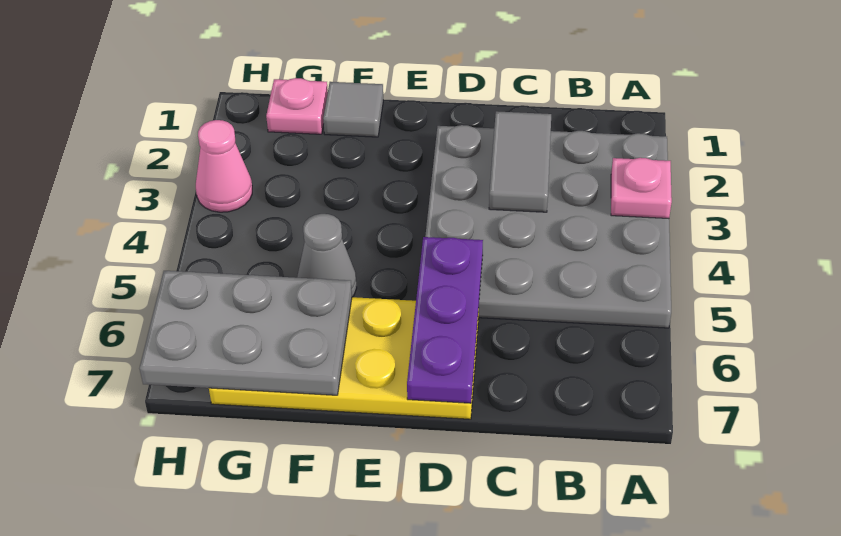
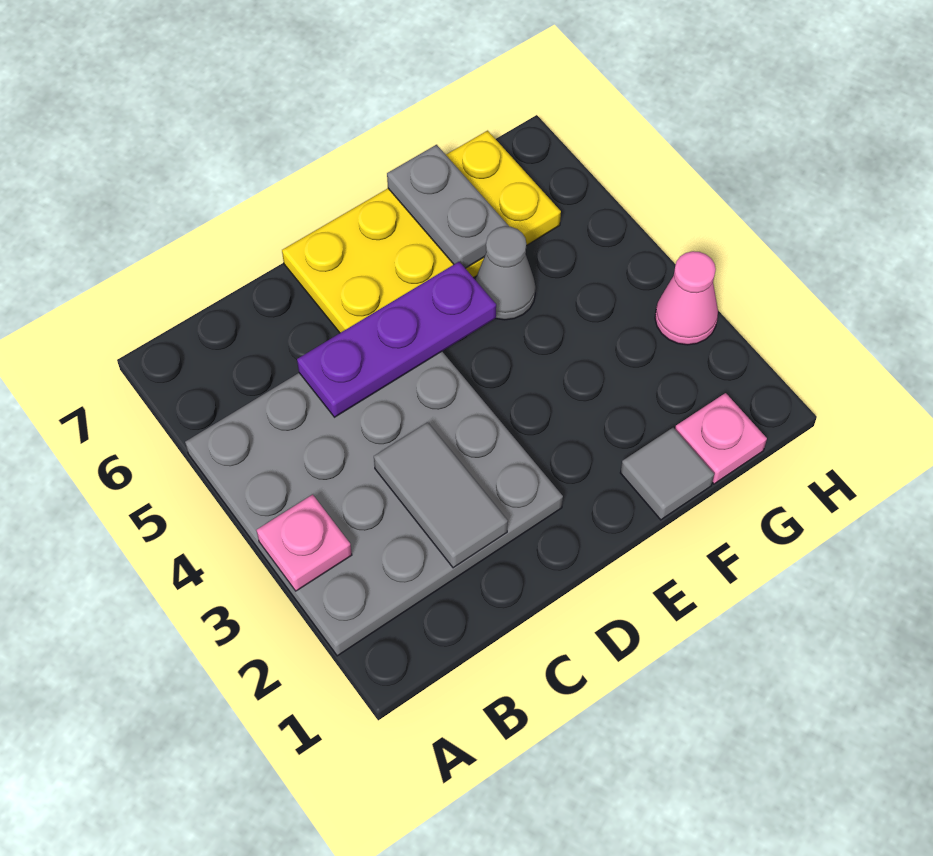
purple plate D5:D7 level 2 -> purple plate C5:E5 level 2
grey plate F6:H7 level 2 -> grey plate F6:F7 level 2

